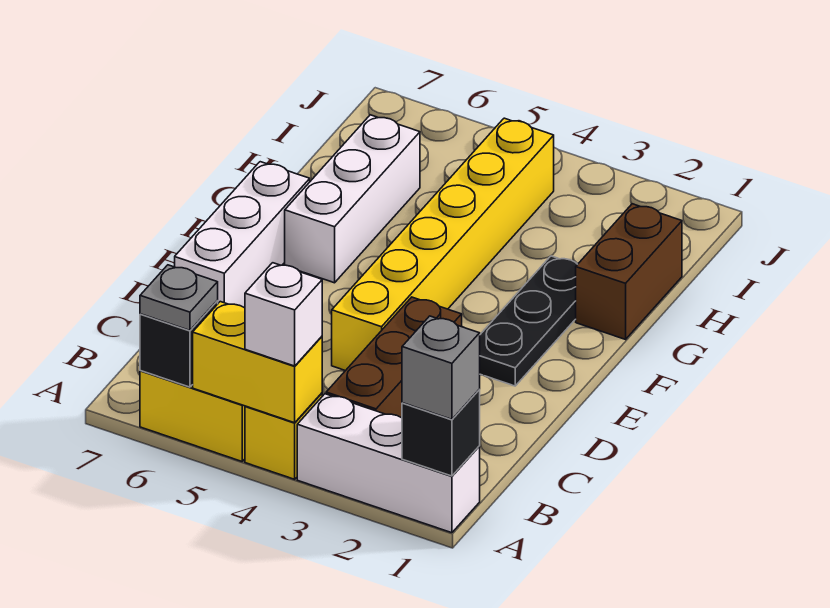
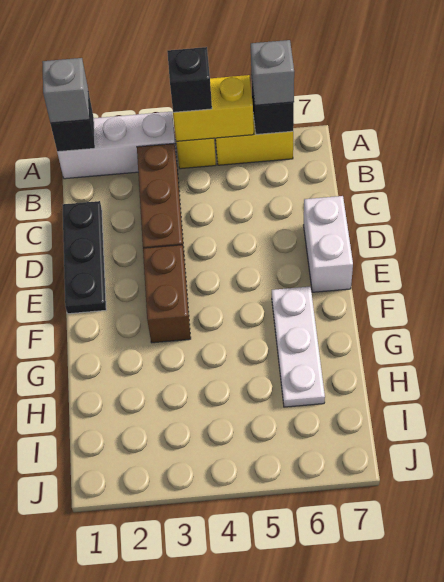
white brick A4 level 3 -> black brick A4 level 3
grey plate A6 level 3 -> grey brick A6 level 3
yellow brick D4:I4 level 1 -> none
white brick D7:F7 level 1 -> white brick D7:E7 level 1
black plate E2:G2 level 1 -> black plate C1:E1 level 1
white brick F6:H6 level 1 -> white plate F6:H6 level 1
brown brick G1:H1 level 1 -> brown brick E3:F3 level 1

